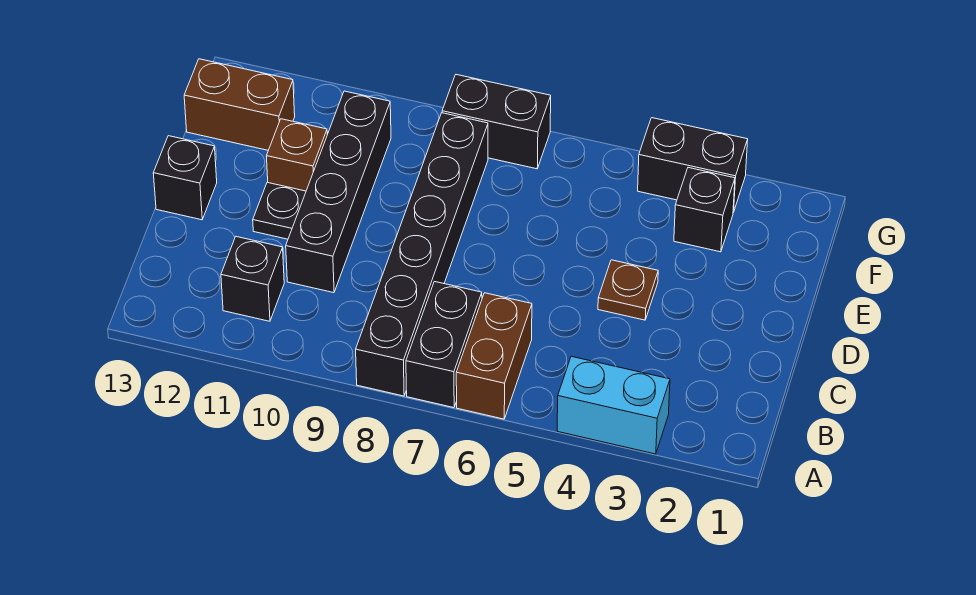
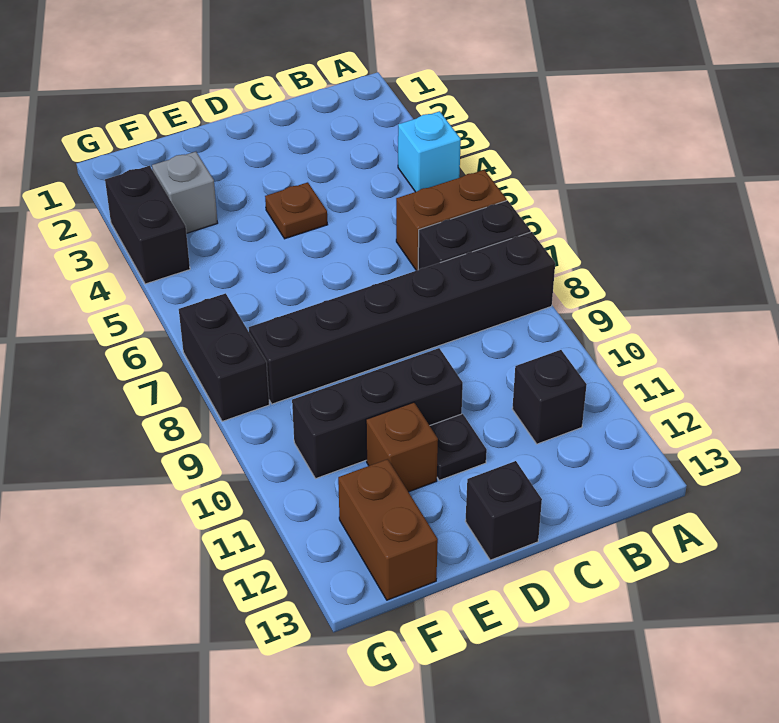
cyan brick A3:A4 level 1 -> cyan brick A4 level 1
black brick C10:F10 level 1 -> black brick D10:F10 level 1
black brick F3 level 1 -> grey brick F3 level 1

